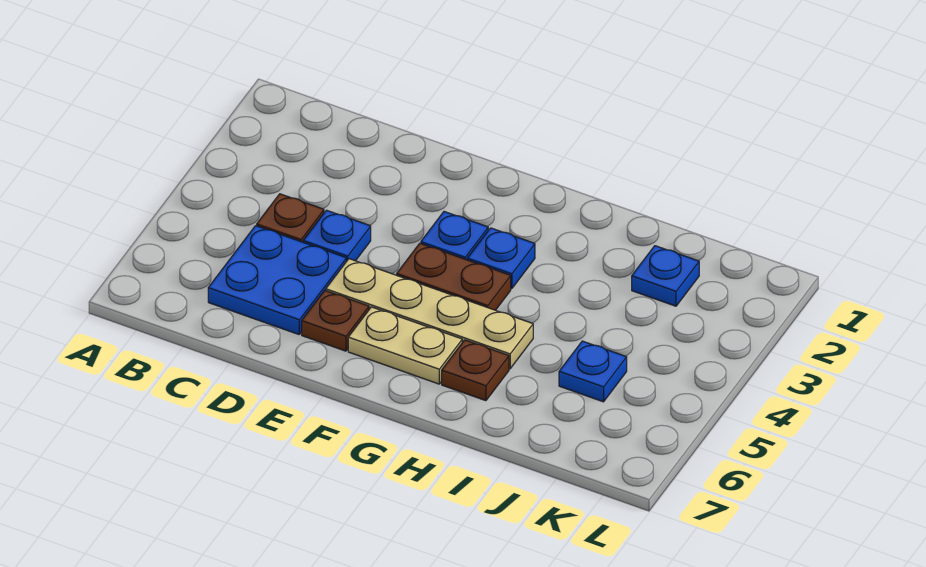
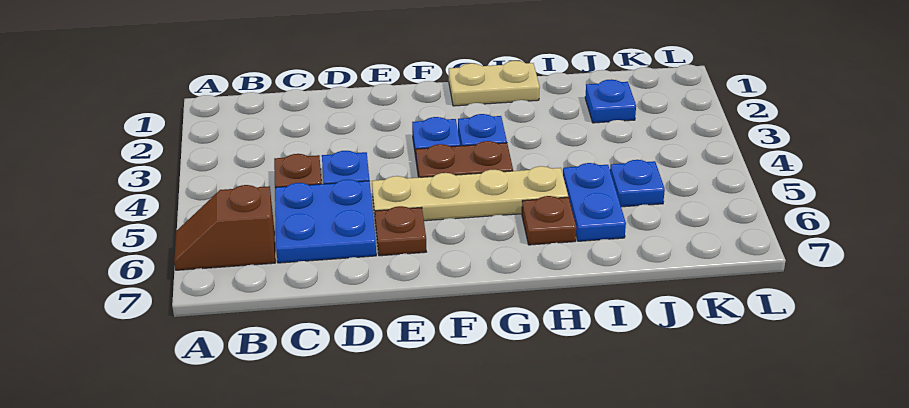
none -> brown slope A6:B6 level 1 top B
tan plate F6:G6 level 1 -> tan plate G1:H1 level 1
none -> blue plate I5:I6 level 1

